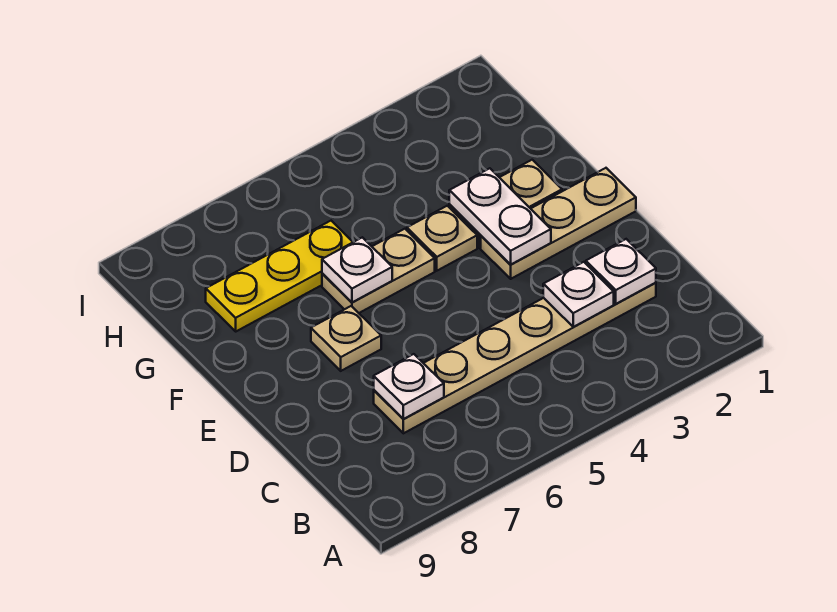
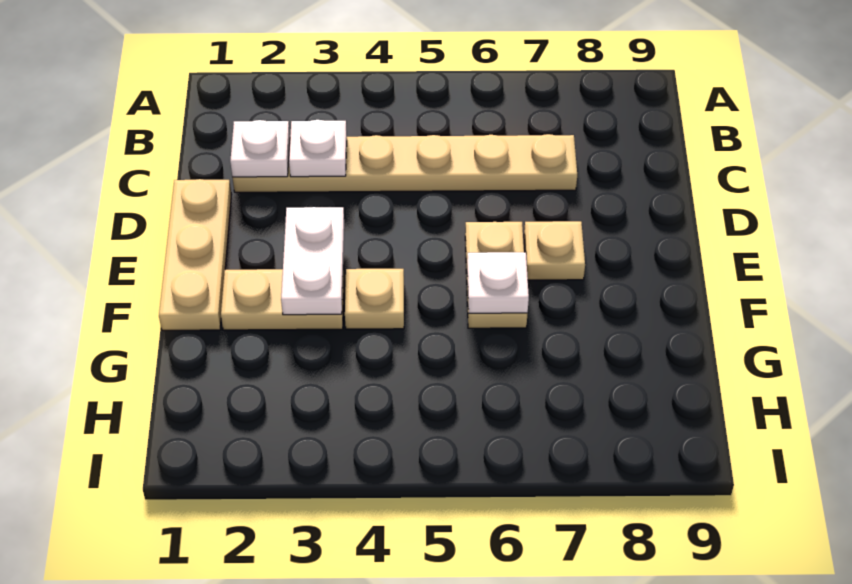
white plate C7 level 2 -> none
tan plate E1:E3 level 1 -> tan plate D1:F1 level 1
tan plate F5:F6 level 1 -> tan plate E6:F6 level 1
yellow plate G6:G8 level 1 -> none

